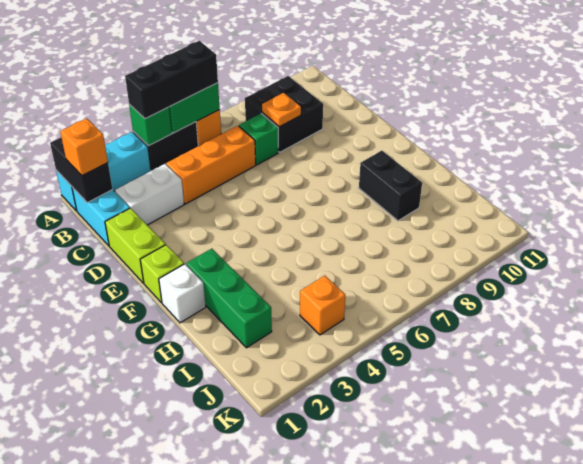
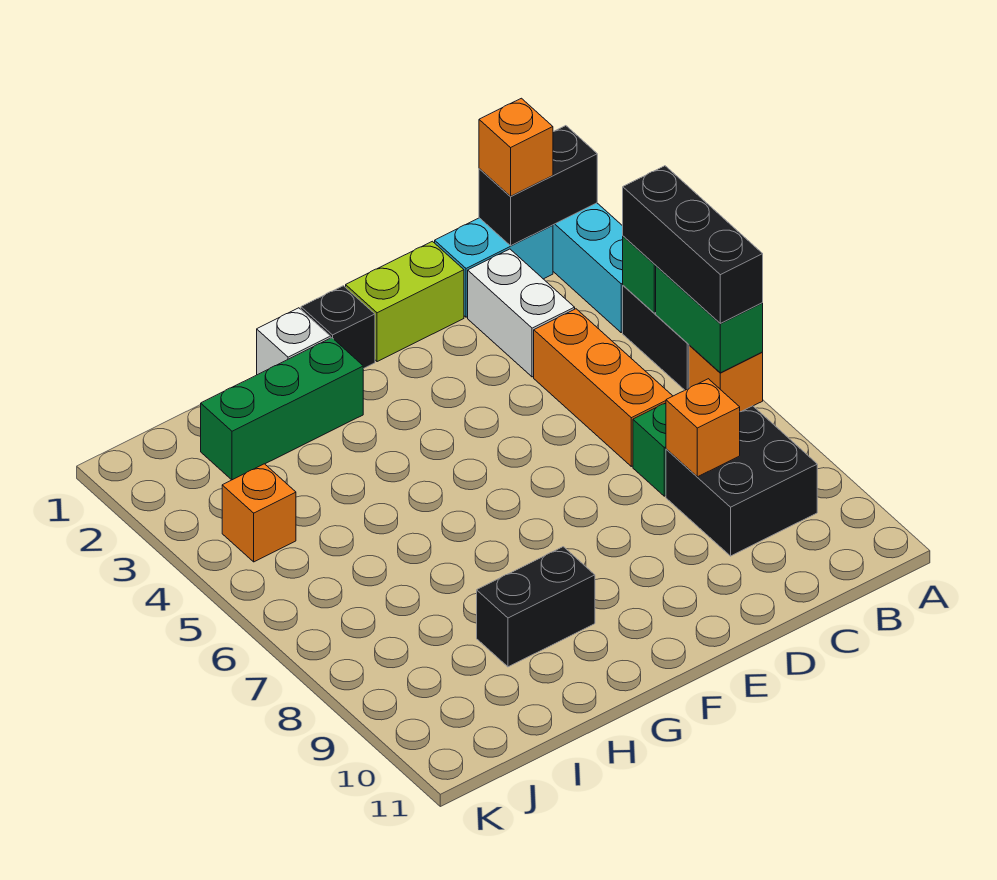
orange plate C8 level 2 -> orange brick C8 level 2
lime brick F1 level 1 -> black brick F1 level 1

